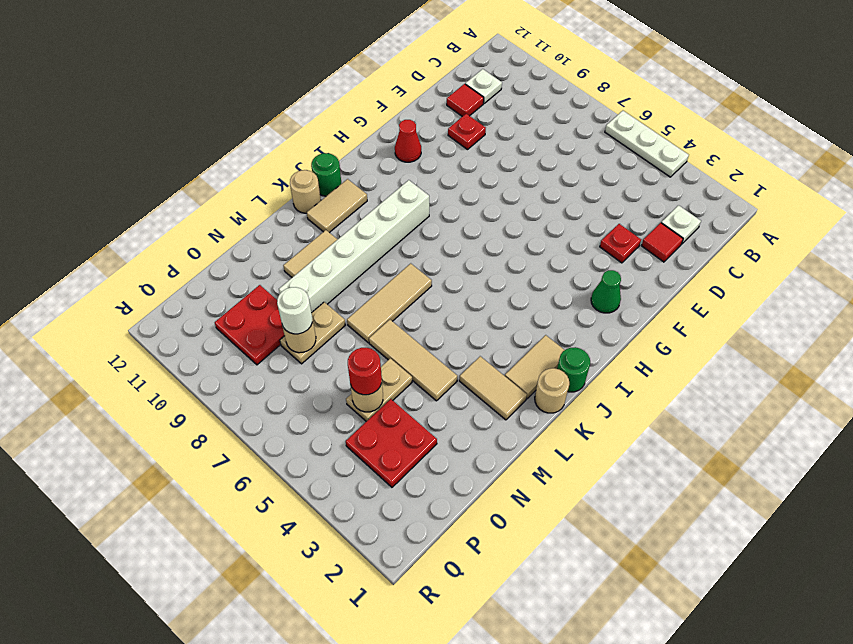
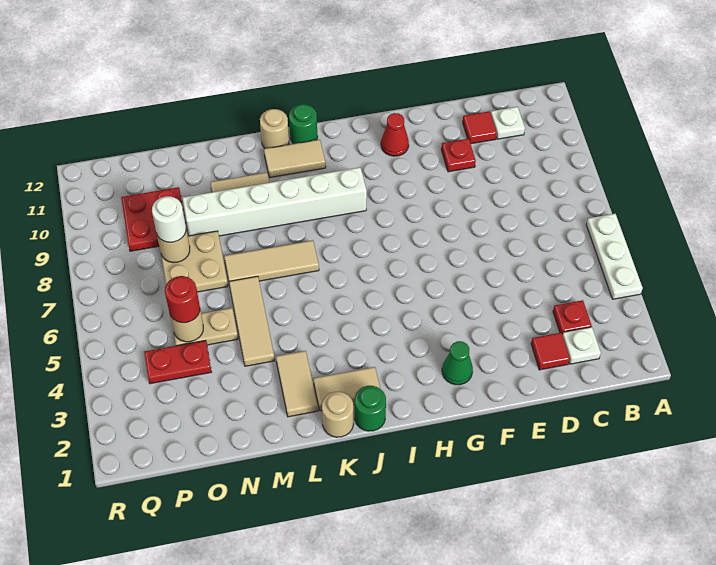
red plate E3 level 1 -> red plate C3 level 1
tan plate N8:O8 level 1 -> tan plate N7:O8 level 1
red plate O3:P4 level 1 -> red plate O4:P4 level 1

